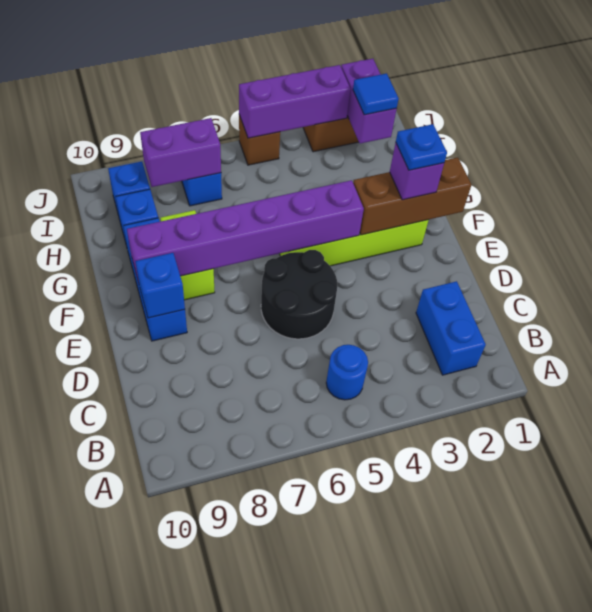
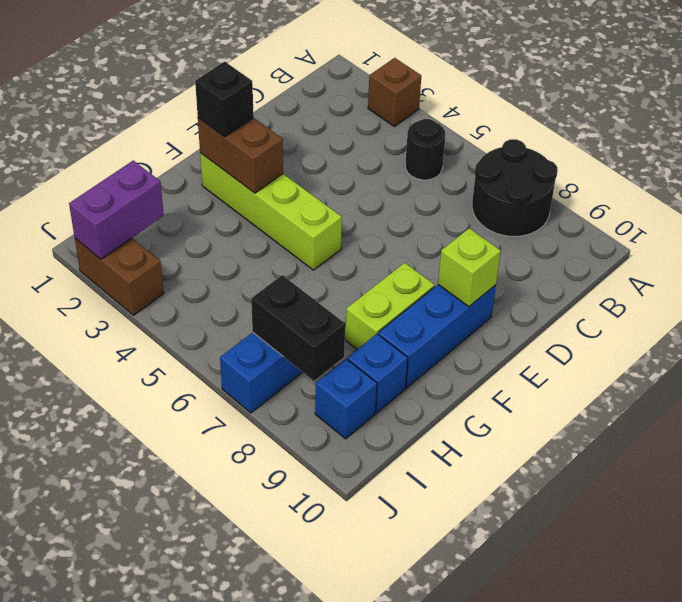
blue brick B2:C2 level 1 -> none
blue round brick B5 level 1 -> black round brick B5 level 1
black round brick D5:E6 level 1 -> black round brick A7:B8 level 1
blue brick E9 level 2 -> lime brick E9 level 2
brown brick F1:F3 level 2 -> brown brick F2:F3 level 2
purple brick F2 level 3 -> black brick F2 level 3
blue plate F2 level 4 -> none
purple brick F4:F9 level 2 -> none
blue tile I2 level 3 -> none
purple brick I7:I8 level 2 -> black brick I7:I8 level 2
purple brick J3:J5 level 2 -> none
brown brick J5 level 1 -> brown brick A3 level 1

